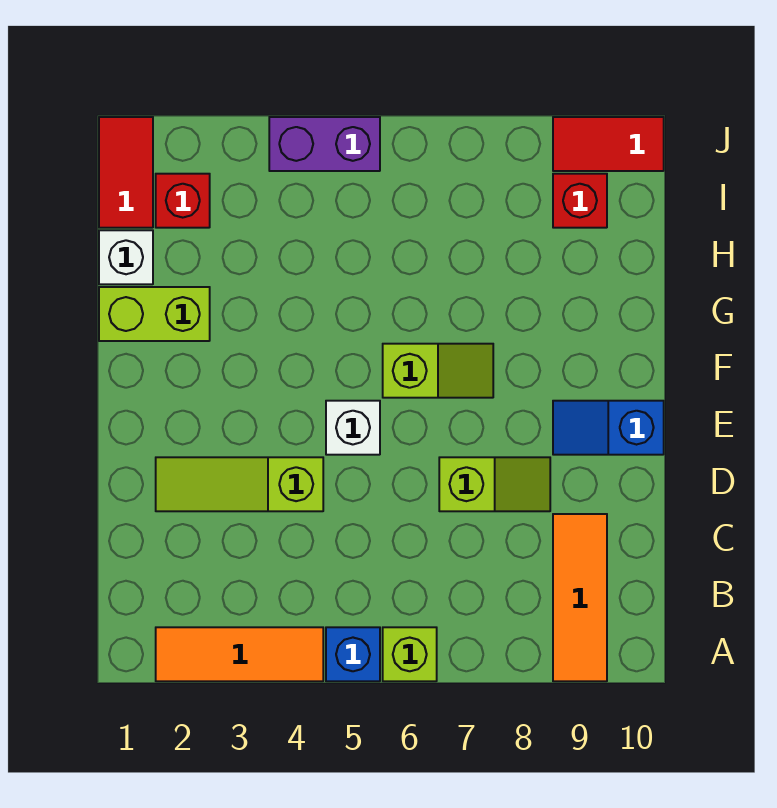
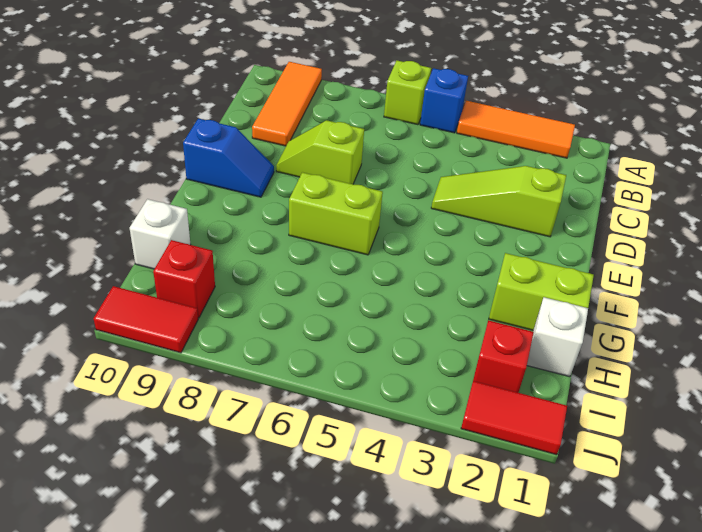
lime slope D2:D4 level 1 top 4 -> lime slope D2:D4 level 1 top 2
white brick E5 level 1 -> white brick H10 level 1
lime slope F6:F7 level 1 top 6 -> lime brick F6:F7 level 1
red tile I1:J1 level 1 -> red tile J1:J2 level 1
purple brick J4:J5 level 1 -> none

